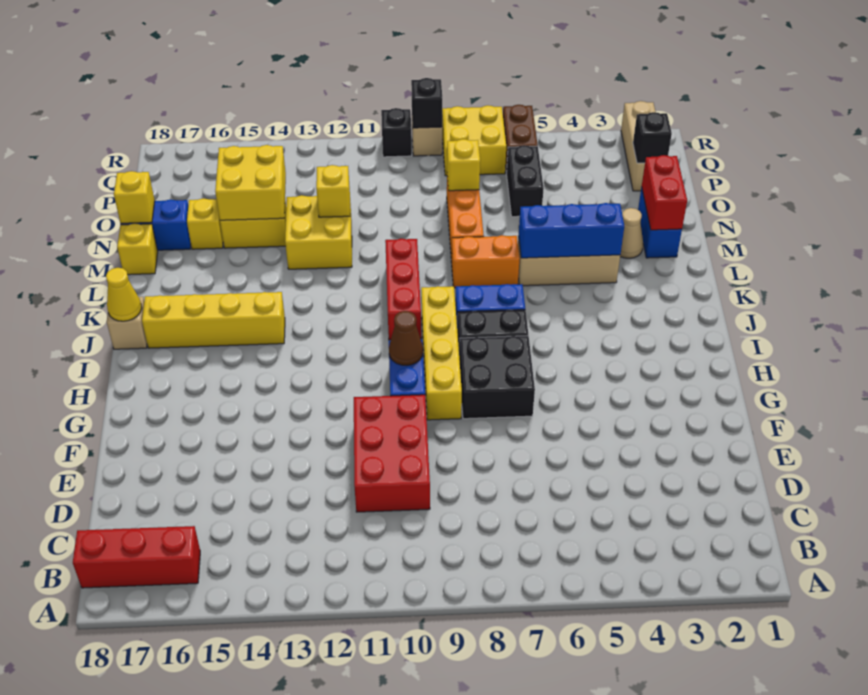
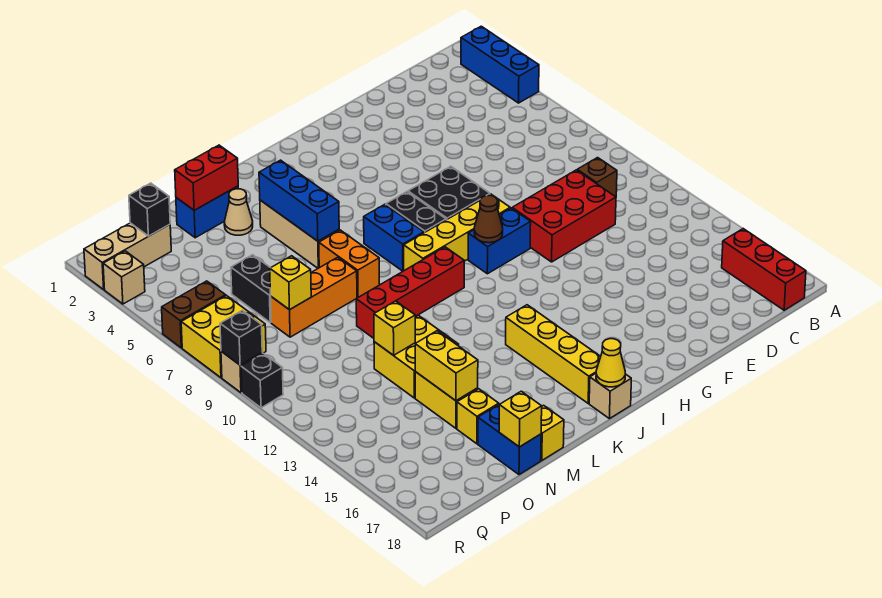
none -> blue brick A2:A4 level 1
none -> brown brick C10 level 1
red brick J10:L10 level 1 -> red brick J10:M10 level 1
yellow brick N14:O15 level 2 -> yellow brick N14:N15 level 2
black brick O6:P6 level 1 -> black brick O6:O7 level 1
none -> tan brick R3 level 1

